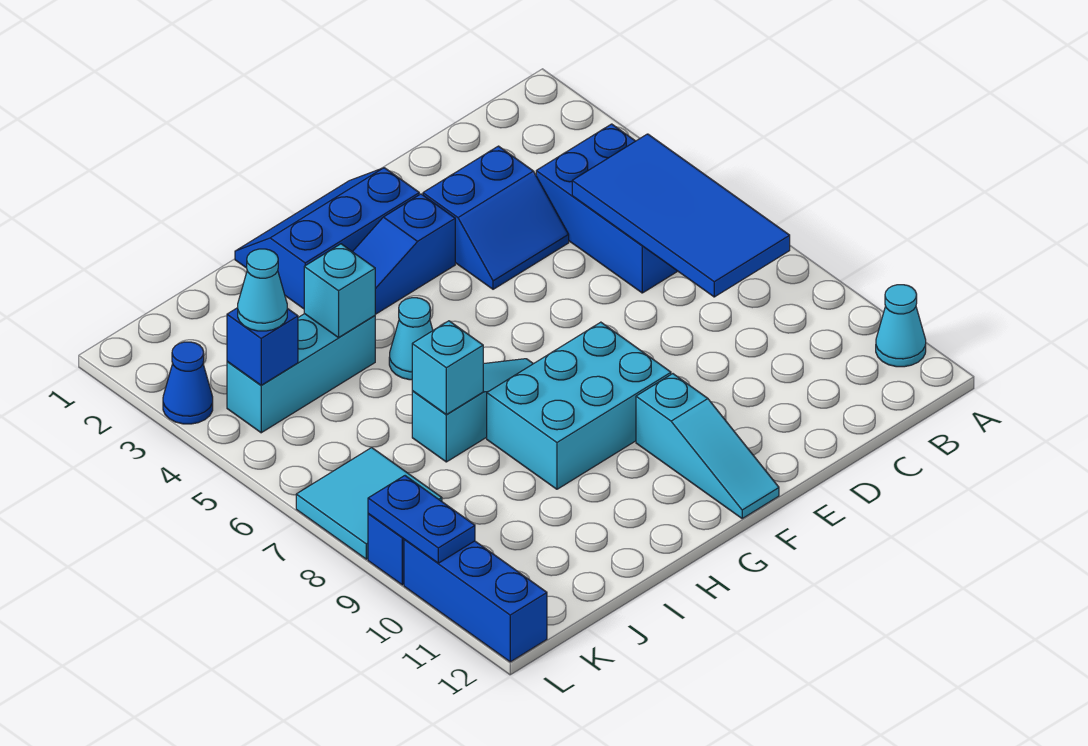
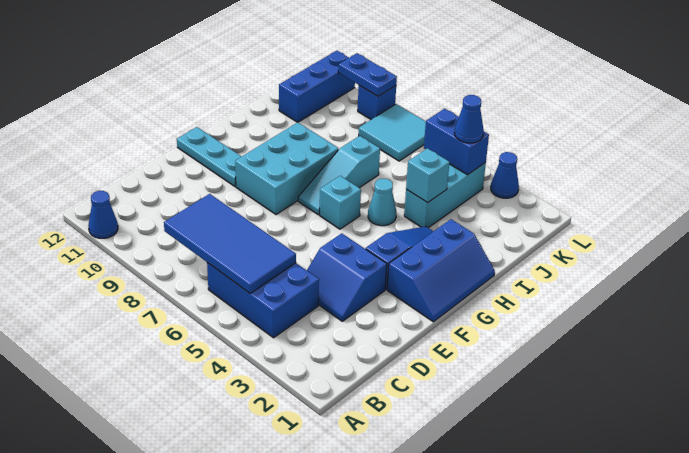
cyan cone A11 level 1 -> blue cone A11 level 1
blue slope D3:E4 level 1 top 3 -> blue slope D3:E4 level 1 top E
cyan slope F10:F12 level 1 top 10 -> cyan plate F10:F12 level 1
cyan brick I7 level 2 -> cyan brick G6 level 1
blue brick K4 level 2 -> blue brick K4:K5 level 2
cyan cone K4 level 3 -> blue cone K4 level 3
blue brick L10:L12 level 1 -> blue brick J11:L11 level 1

